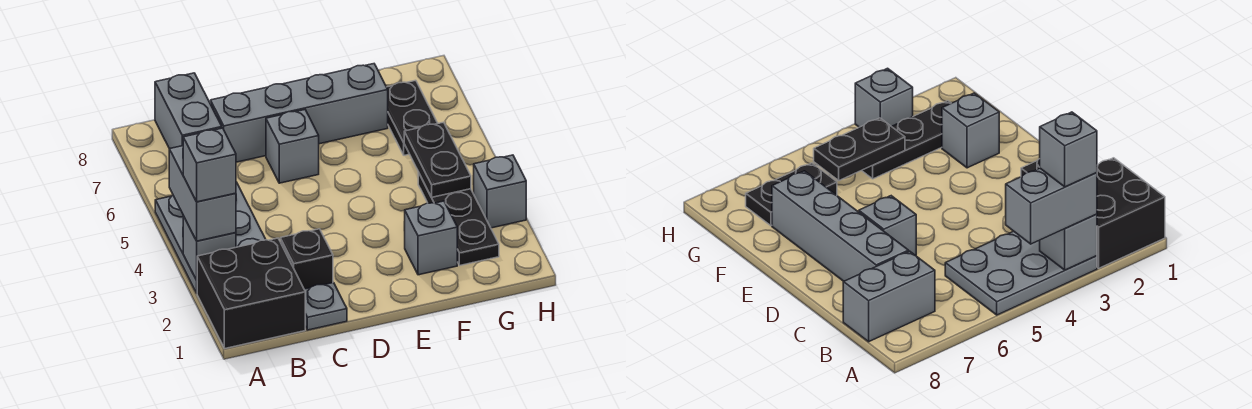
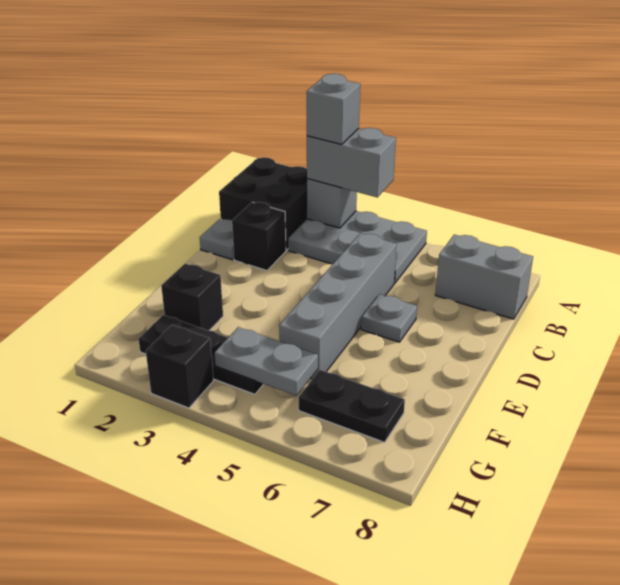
grey brick C7:F7 level 1 -> grey brick C5:F5 level 1
grey brick D6 level 1 -> grey plate D6 level 1
grey brick F2 level 1 -> black brick F2 level 1
black plate G4:G5 level 2 -> grey plate G4:G5 level 2
grey brick H3 level 1 -> black brick H3 level 1

